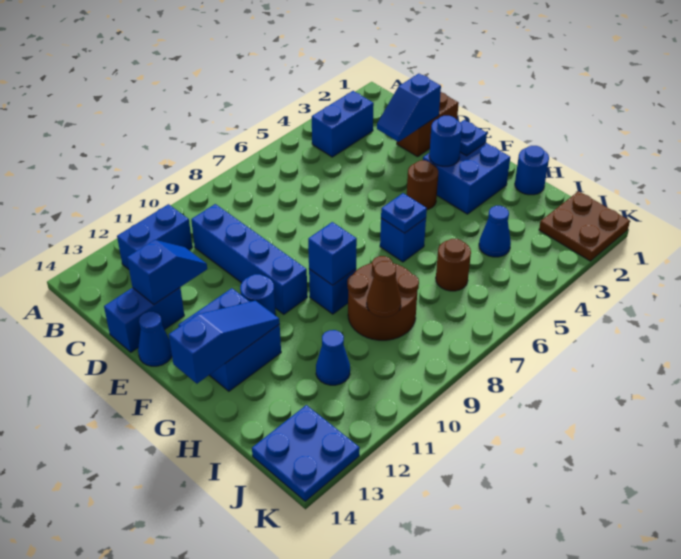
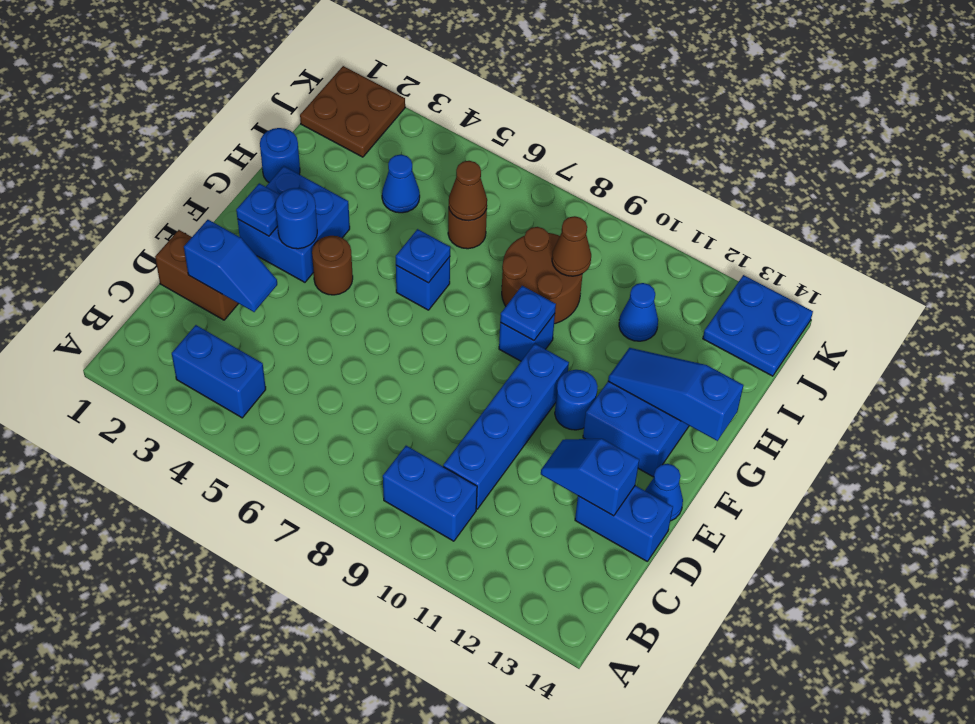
blue brick B11:B12 level 1 -> blue brick B9:B10 level 1
blue brick G9 level 2 -> blue plate G9 level 2
none -> brown cone I6 level 2

